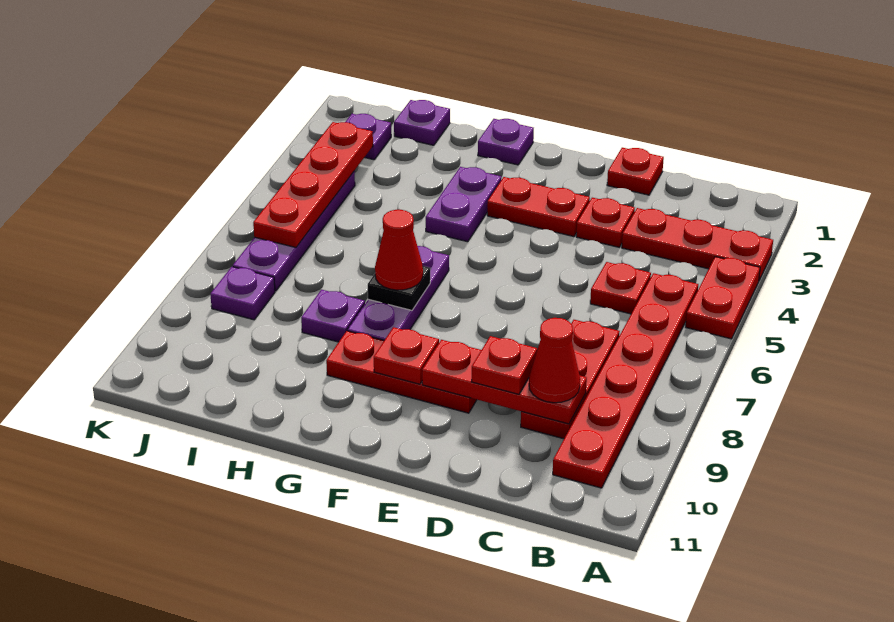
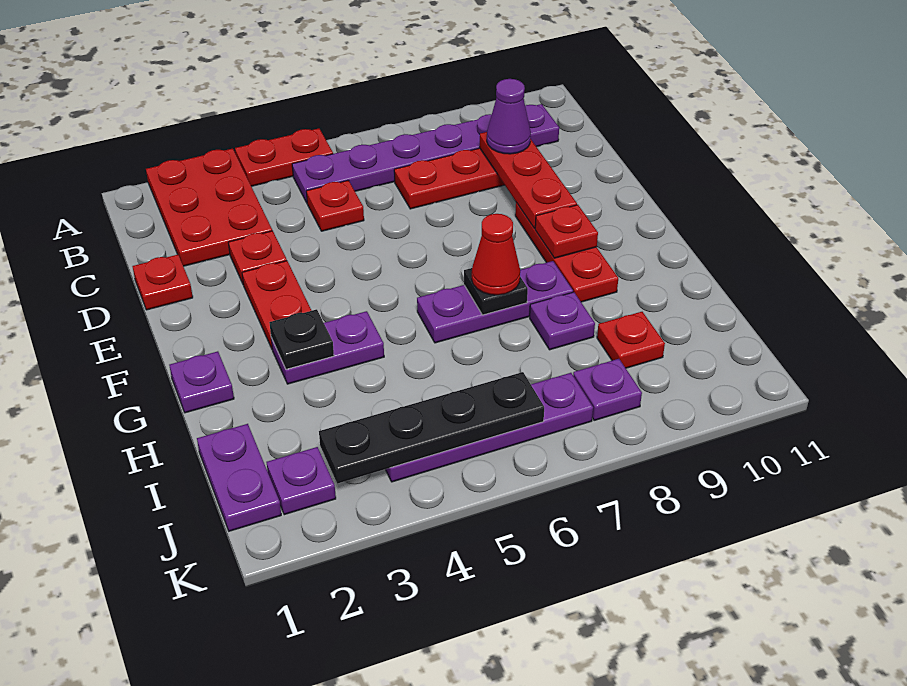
red plate A3:C3 level 1 -> red plate A2:C3 level 1
red plate B5:B10 level 1 -> purple plate B5:B10 level 1
red cone C9 level 3 -> purple cone C9 level 3
red plate D9 level 3 -> red plate I9 level 1
none -> black plate G3 level 2
purple plate I1 level 1 -> purple plate I1:J1 level 1
red plate J3:J6 level 2 -> black plate J3:J6 level 2

